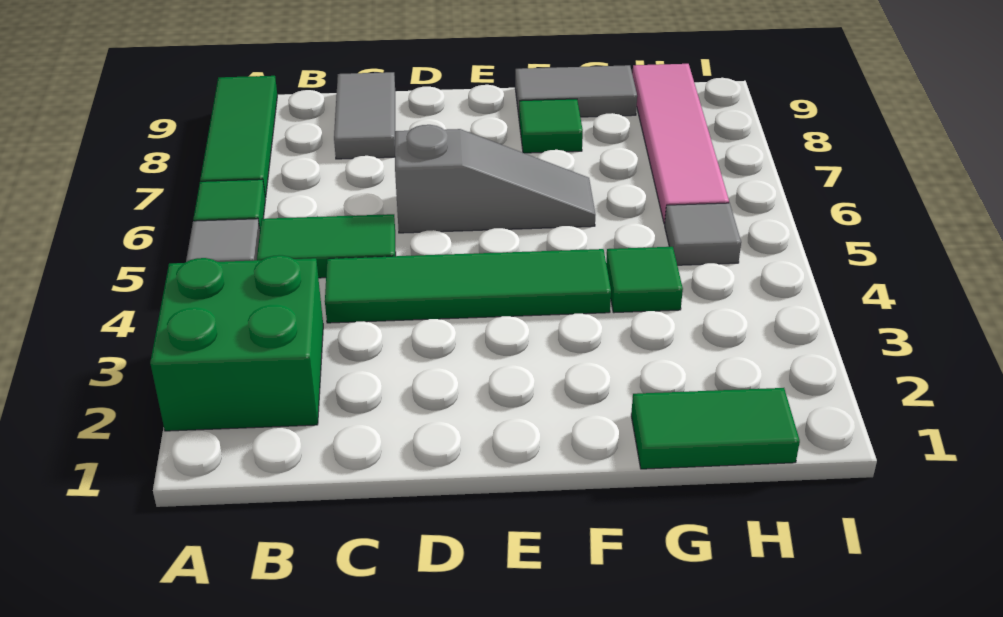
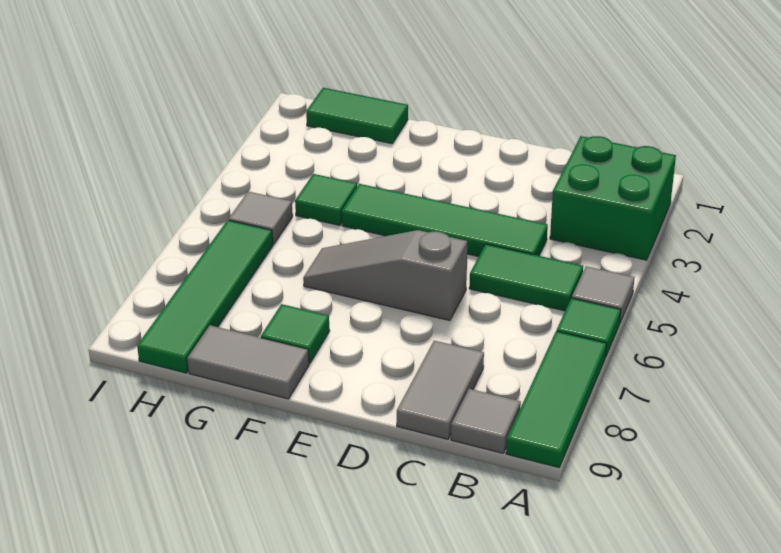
none -> grey tile B9 level 1
pink tile H6:H9 level 1 -> green tile H6:H9 level 1

